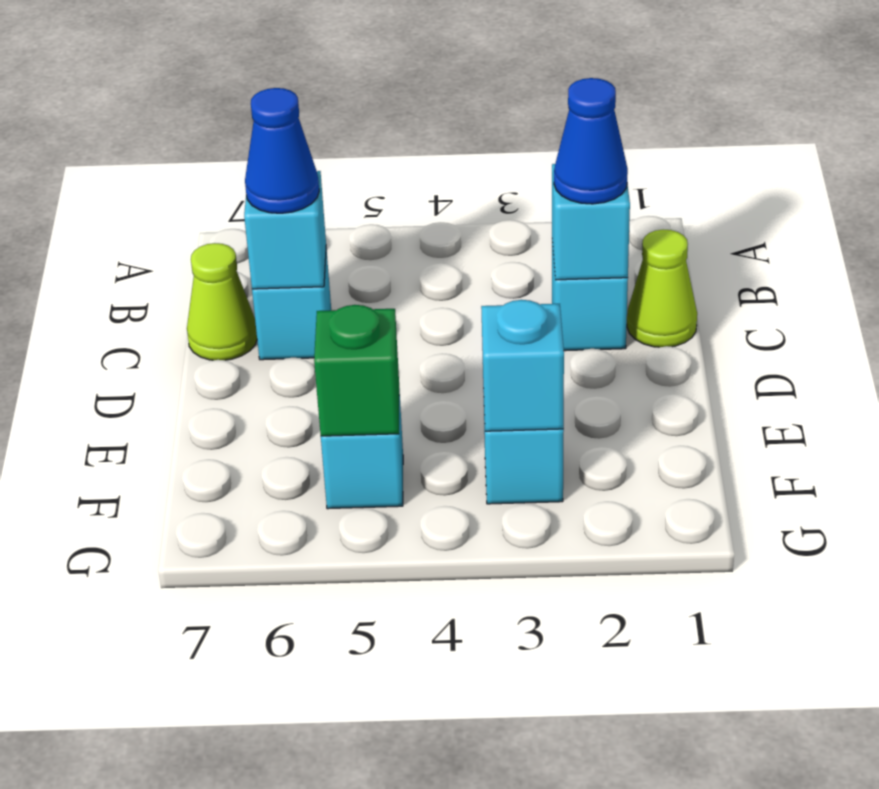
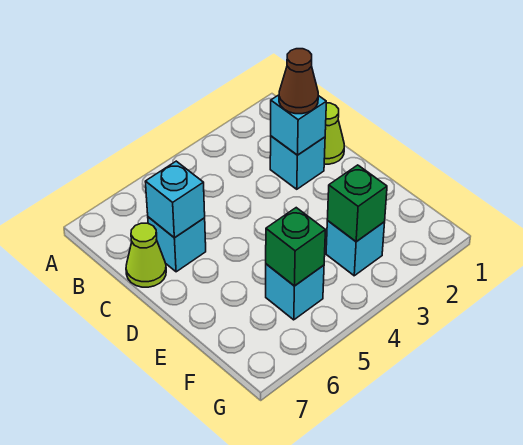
blue cone C2 level 3 -> brown cone C2 level 3
blue cone C6 level 3 -> none
cyan brick F3 level 2 -> green brick F3 level 2

